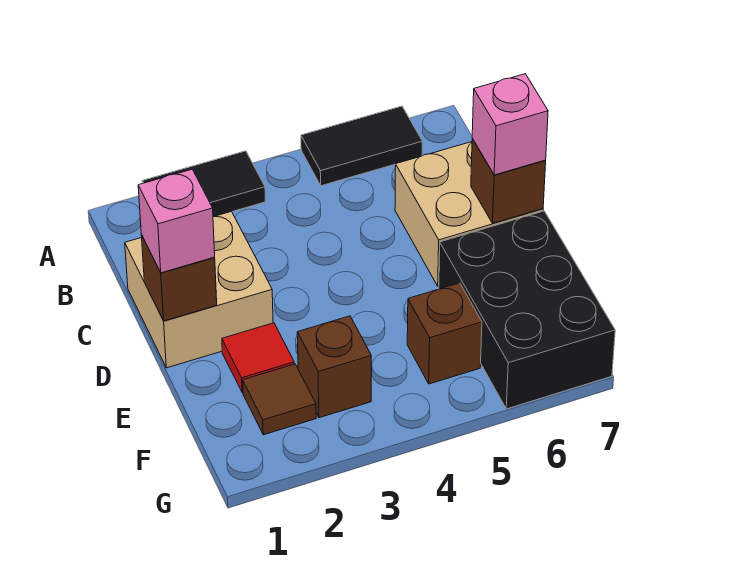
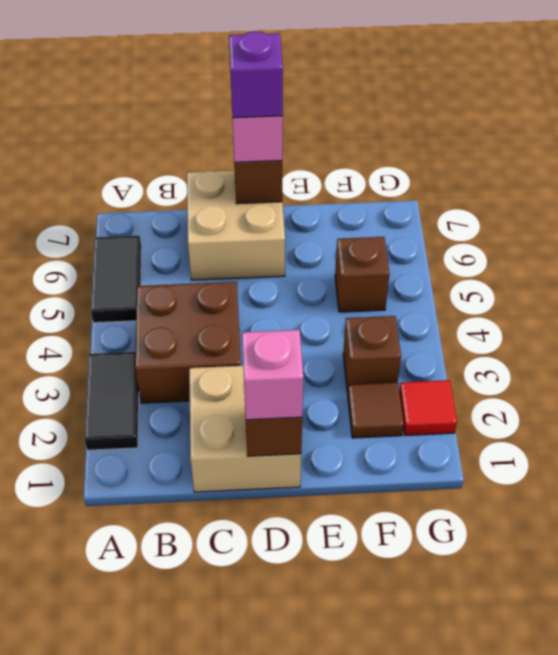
none -> brown brick B3:C4 level 1
none -> purple brick D7 level 4
red tile E2 level 1 -> red tile G2 level 1
black brick E6:G7 level 1 -> none

